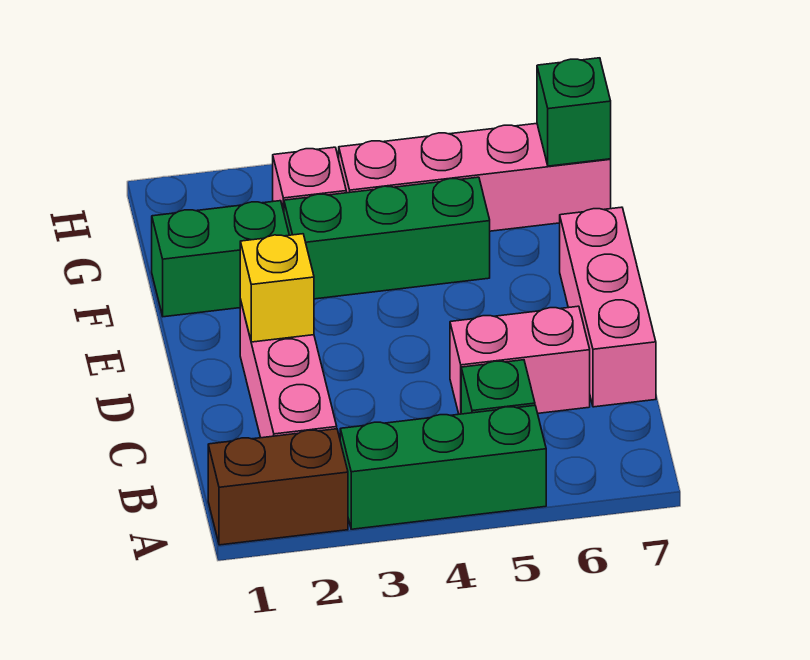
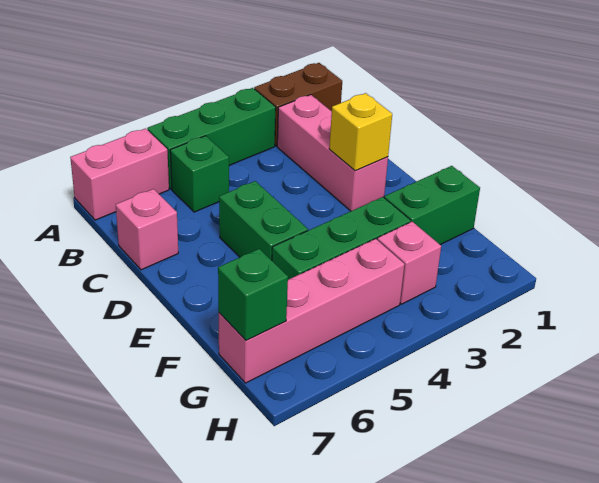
pink brick C5:C6 level 1 -> pink brick A6:A7 level 1
pink brick C7:E7 level 1 -> pink brick C7 level 1
none -> green brick D5:E5 level 1

